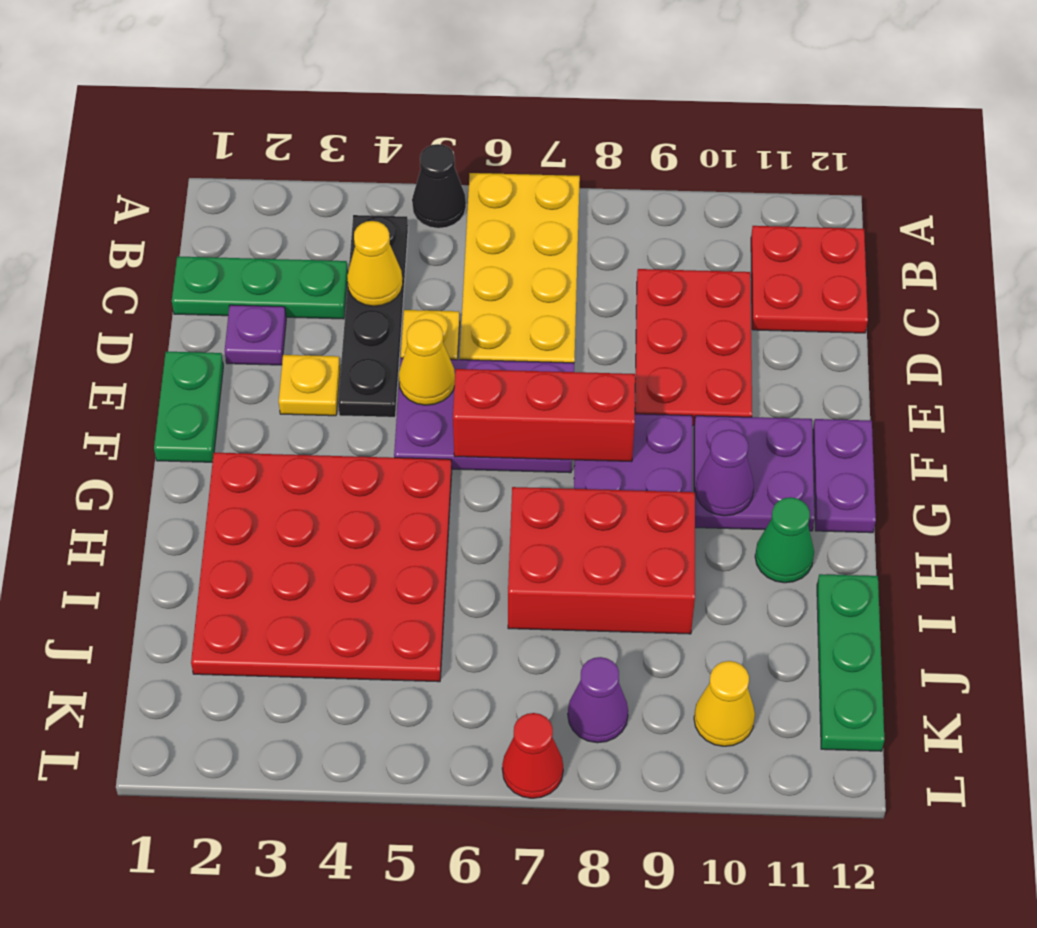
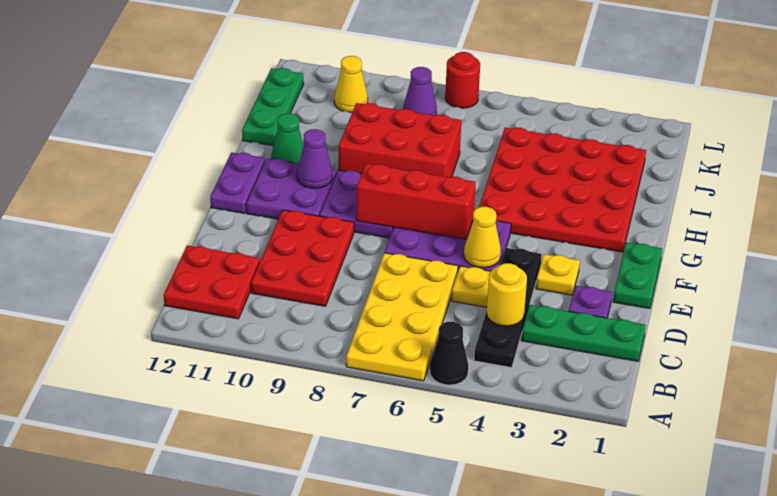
yellow cone C4 level 2 -> yellow round brick C4 level 2
red cone L7 level 1 -> red round brick L7 level 1

